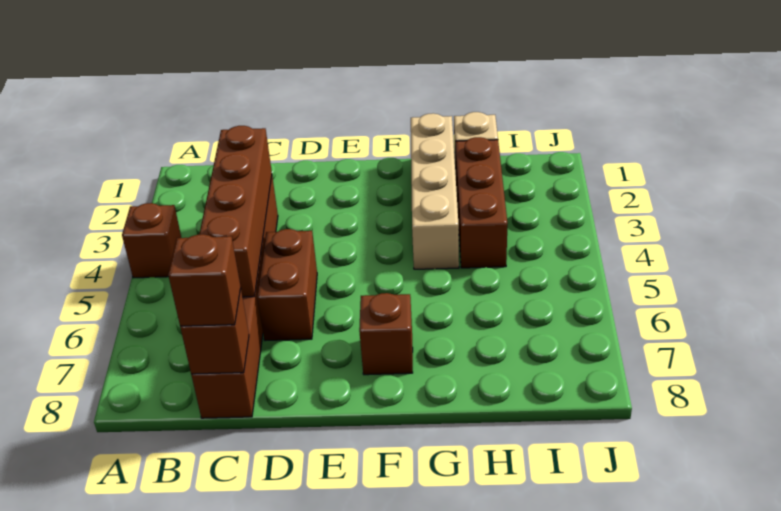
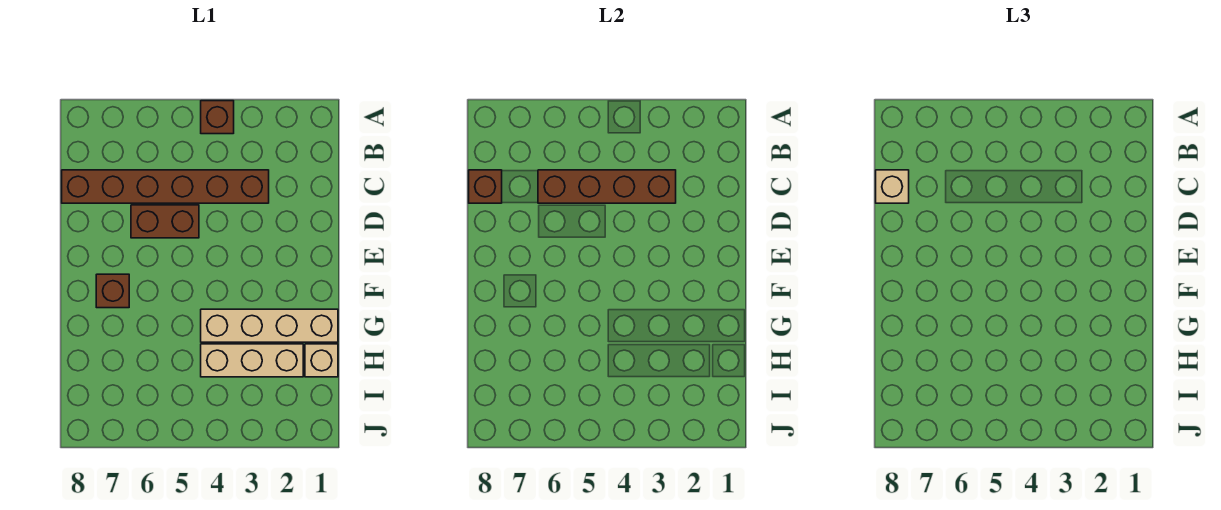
brown brick C8 level 3 -> tan brick C8 level 3
brown brick H2:H4 level 1 -> tan brick H2:H4 level 1

